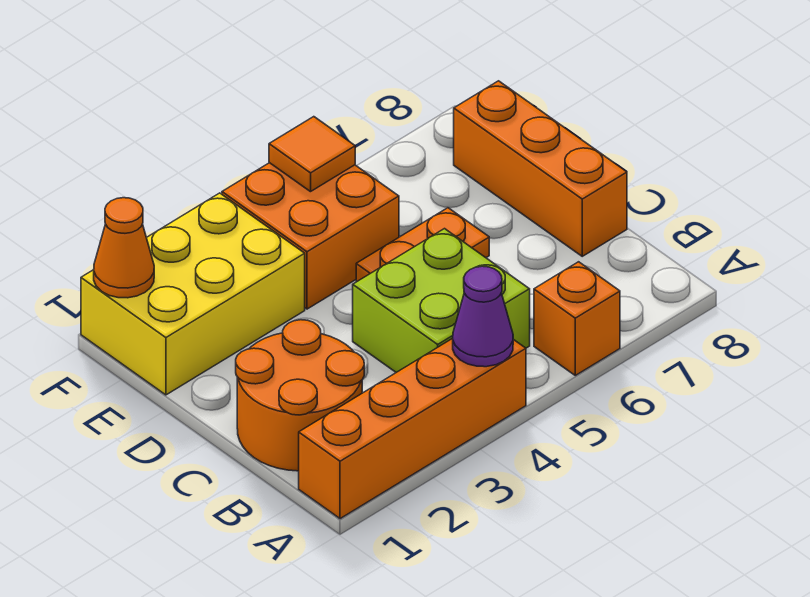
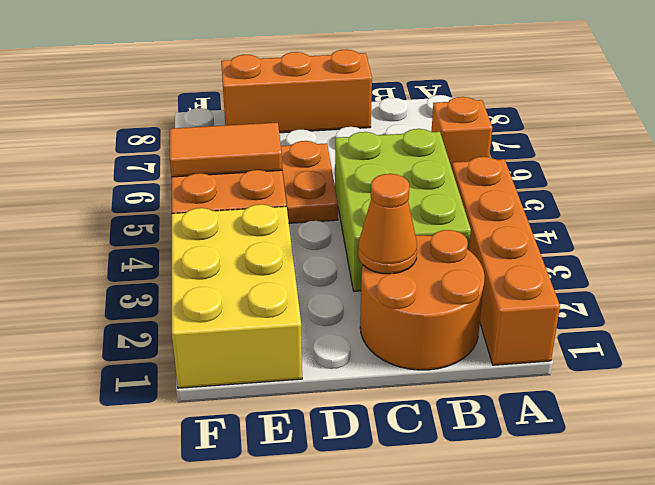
purple cone A4 level 2 -> none
lime brick B4:C5 level 1 -> lime brick B3:C5 level 1
orange cone F1 level 2 -> orange cone C2 level 2
orange tile F5 level 2 -> orange tile E5:F5 level 2

